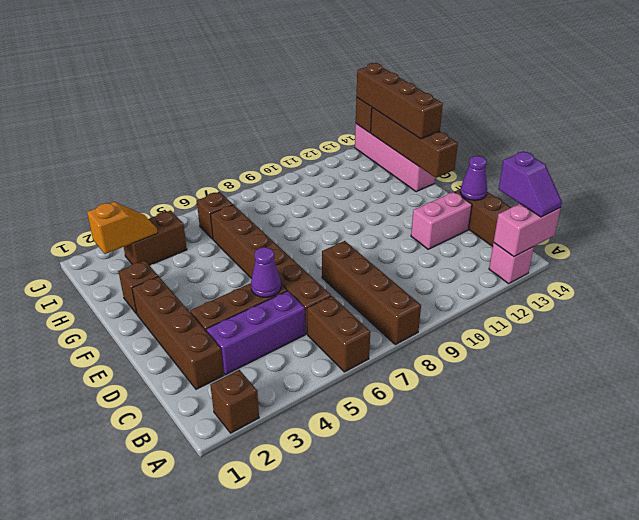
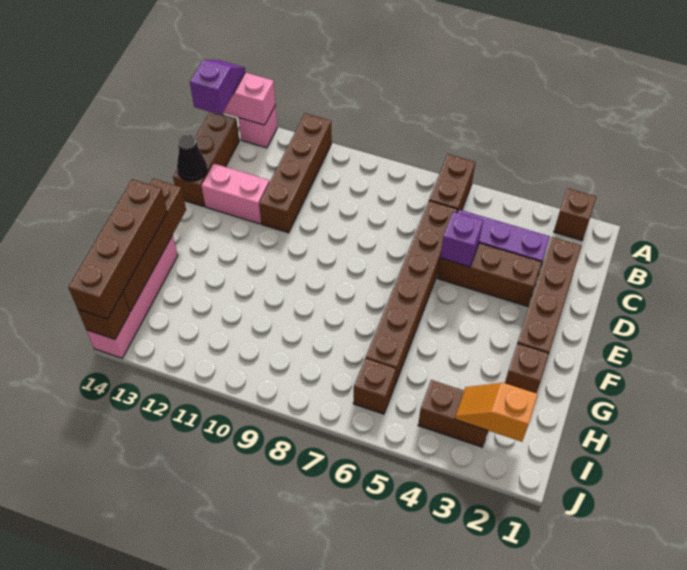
brown brick A8:D8 level 1 -> brown brick A11:D11 level 1
purple cone D5 level 2 -> purple brick D5 level 2
purple cone D14 level 2 -> black cone D14 level 2

